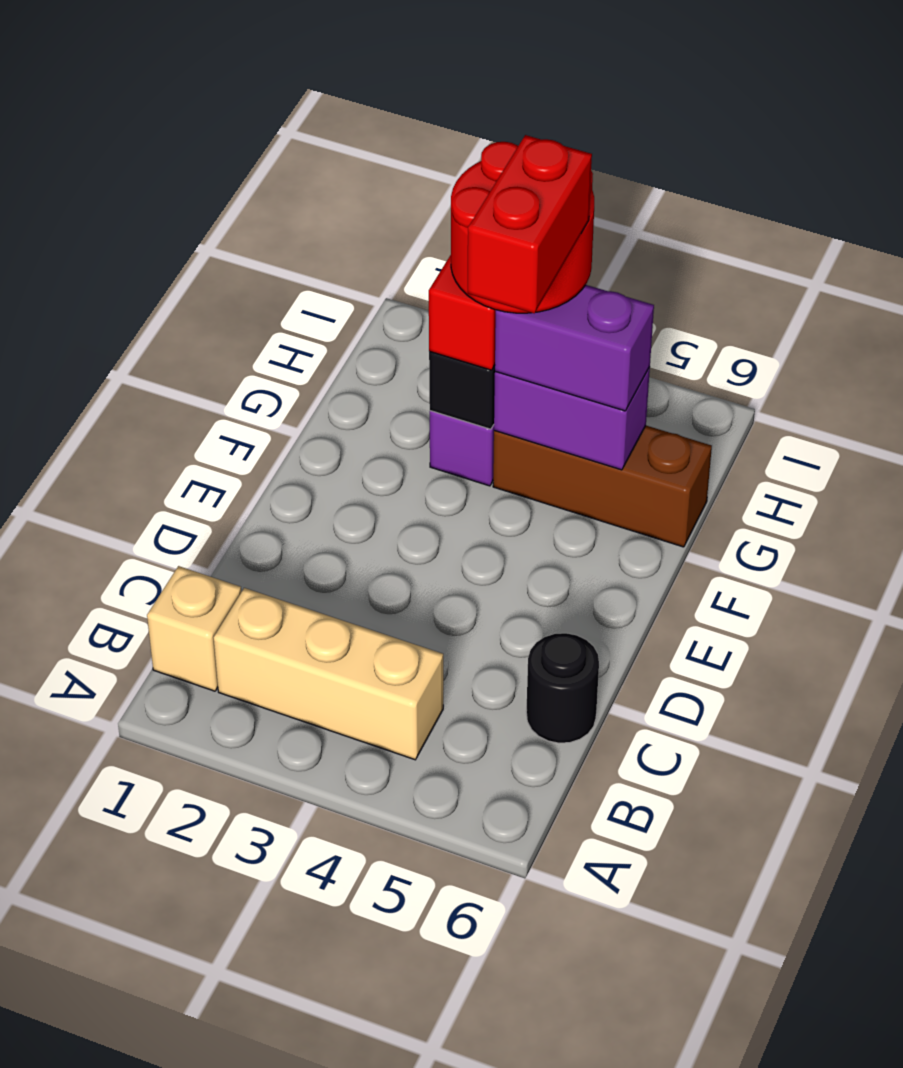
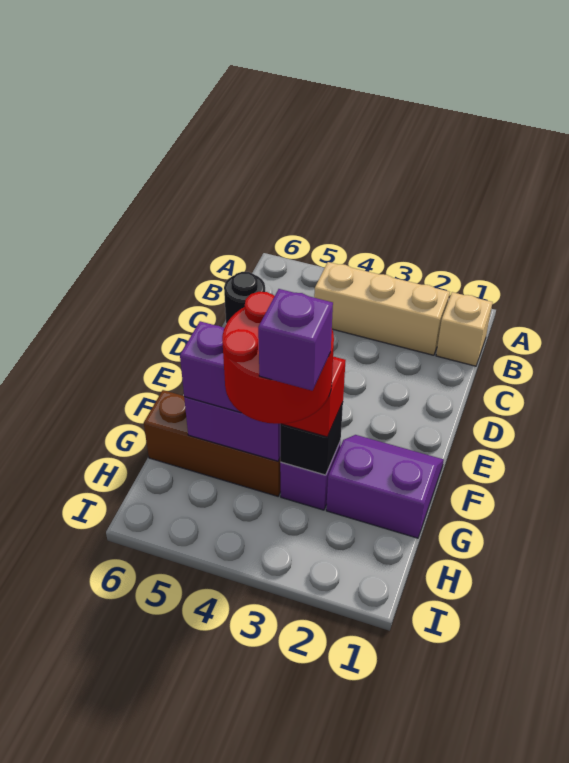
none -> purple slope F1:G2 level 1 top G
red brick F4:G4 level 5 -> none
none -> purple brick H3 level 5

